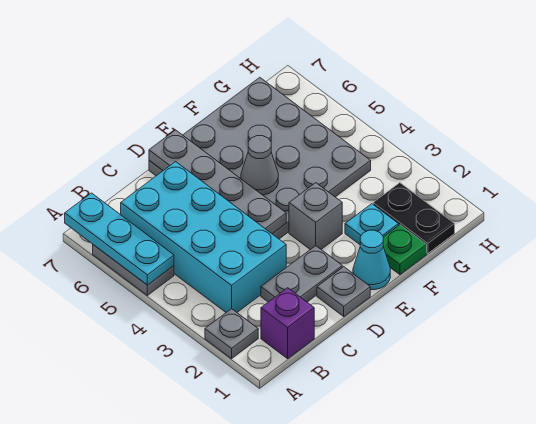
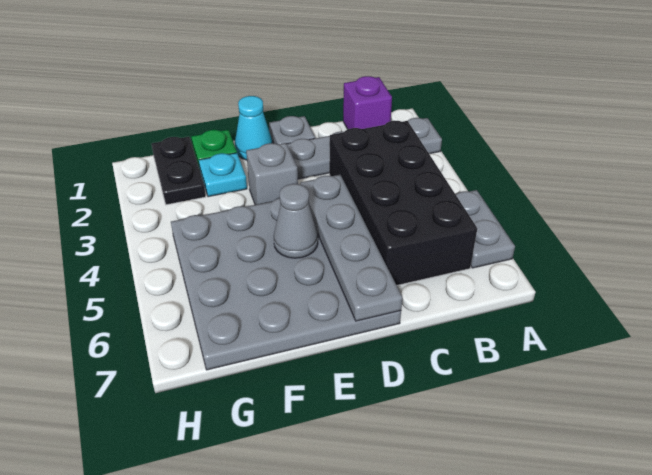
cyan plate A5:A7 level 2 -> none
cyan brick B3:C6 level 1 -> black brick B3:C6 level 1

